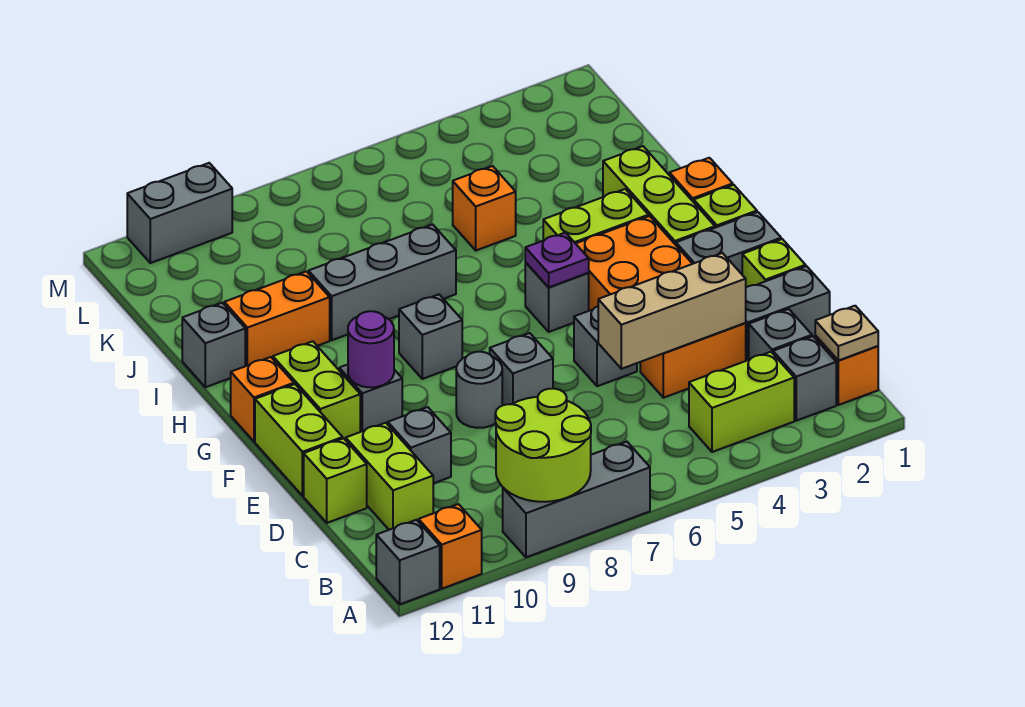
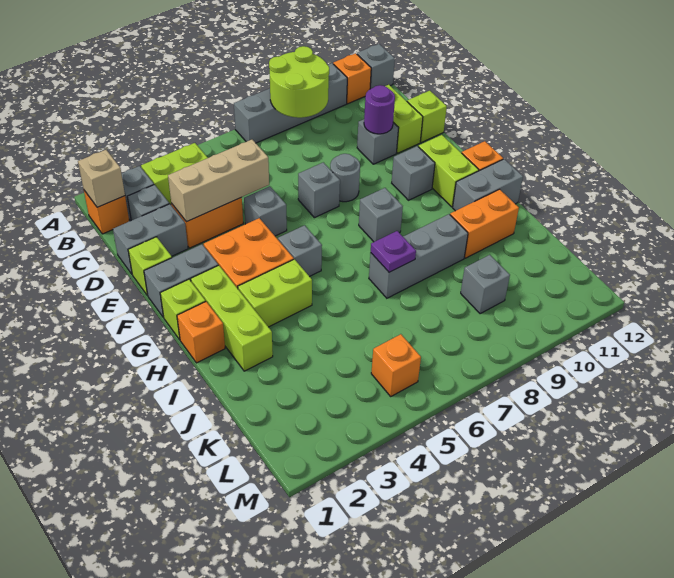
grey brick A7:A9 level 1 -> grey brick A7:A10 level 1
tan plate B1 level 2 -> tan brick B1 level 2
lime brick E12:F12 level 1 -> none
purple round brick F10 level 2 -> purple round brick D10 level 2
purple plate G5 level 2 -> purple plate I7 level 2
grey brick I12 level 1 -> grey brick K9 level 1
orange brick J5 level 1 -> orange brick L5 level 1
grey brick M10:M11 level 1 -> grey brick H11:H12 level 1

